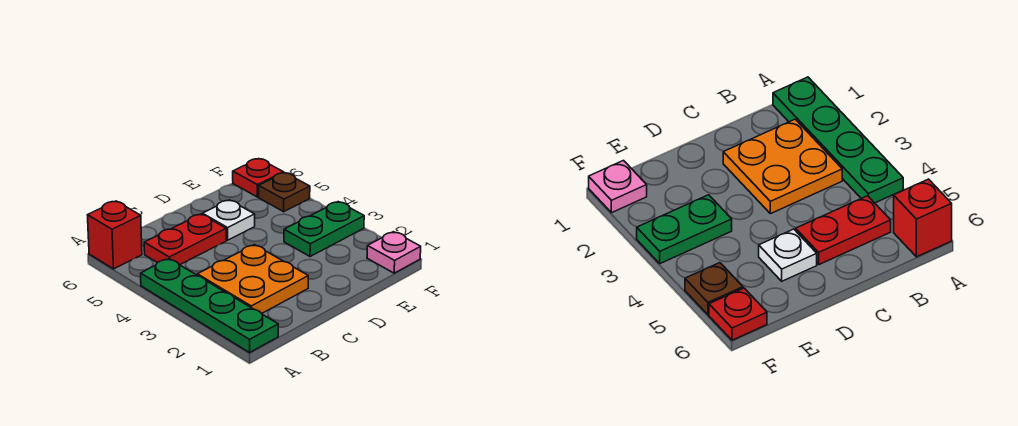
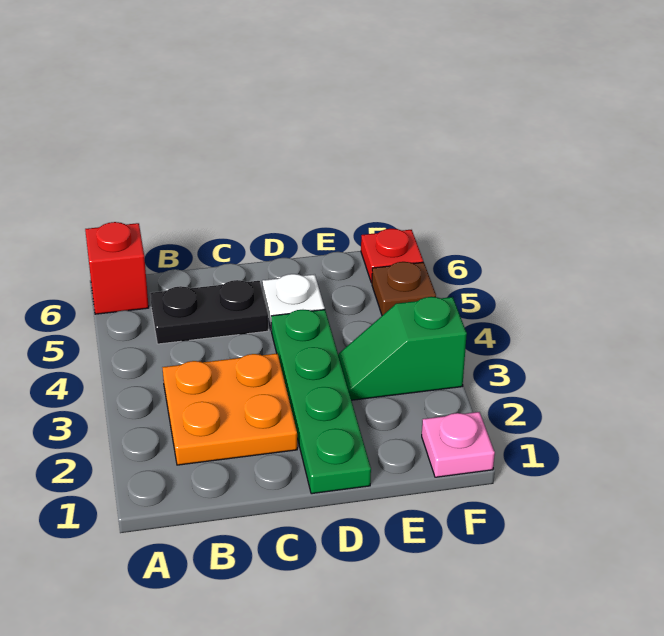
green plate A1:A4 level 1 -> green plate D1:D4 level 1
red plate B5:C5 level 1 -> black plate B5:C5 level 1
green plate E3:F3 level 1 -> green slope E3:F3 level 1 top F

